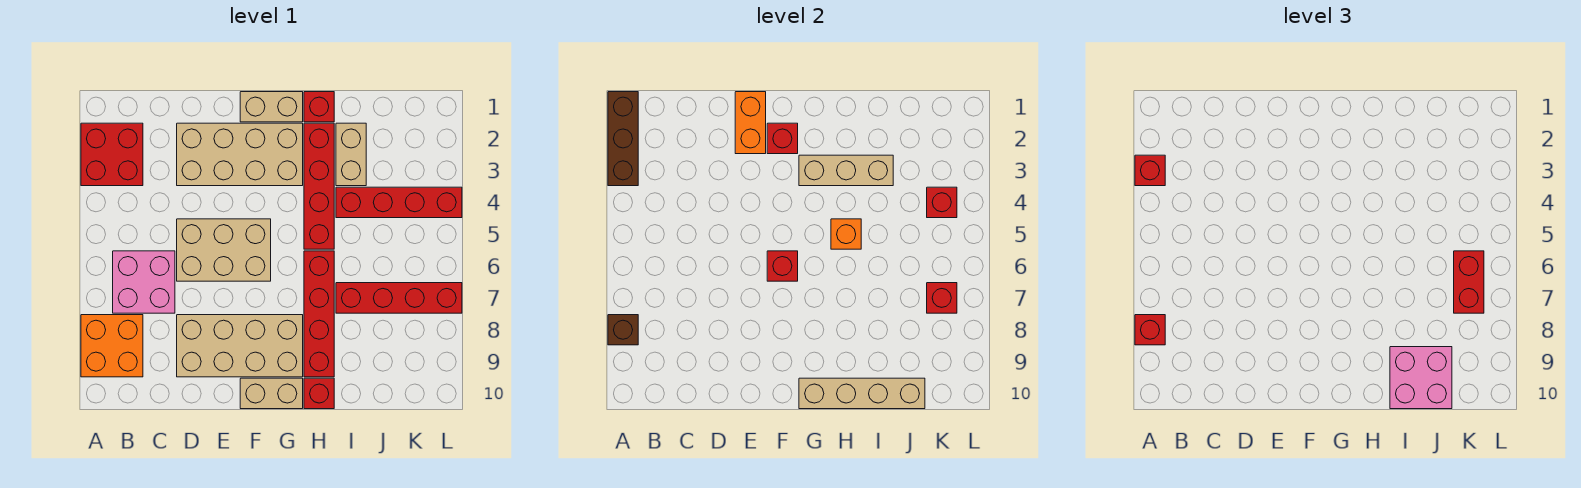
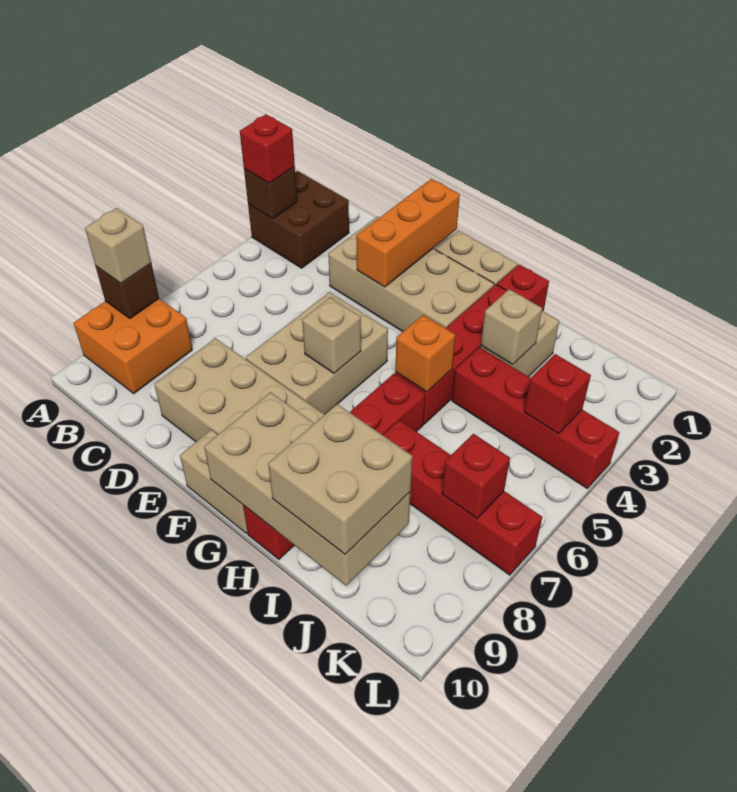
brown brick A1:A3 level 2 -> brown brick A3 level 2
red brick A2:B3 level 1 -> brown brick A2:B3 level 1
red brick A8 level 3 -> tan brick A8 level 3
pink brick B6:C7 level 1 -> none
tan brick D5:F6 level 1 -> tan brick E5:F7 level 1
orange brick E1:E2 level 2 -> orange brick E1:E3 level 2
red brick F2 level 2 -> none
red brick F6 level 2 -> tan brick F6 level 2
tan brick G3:I3 level 2 -> tan brick I3 level 2
tan brick G10:J10 level 2 -> tan brick G9:J10 level 2
pink brick I9:J10 level 3 -> tan brick I9:J10 level 3
red brick K6:K7 level 3 -> none

